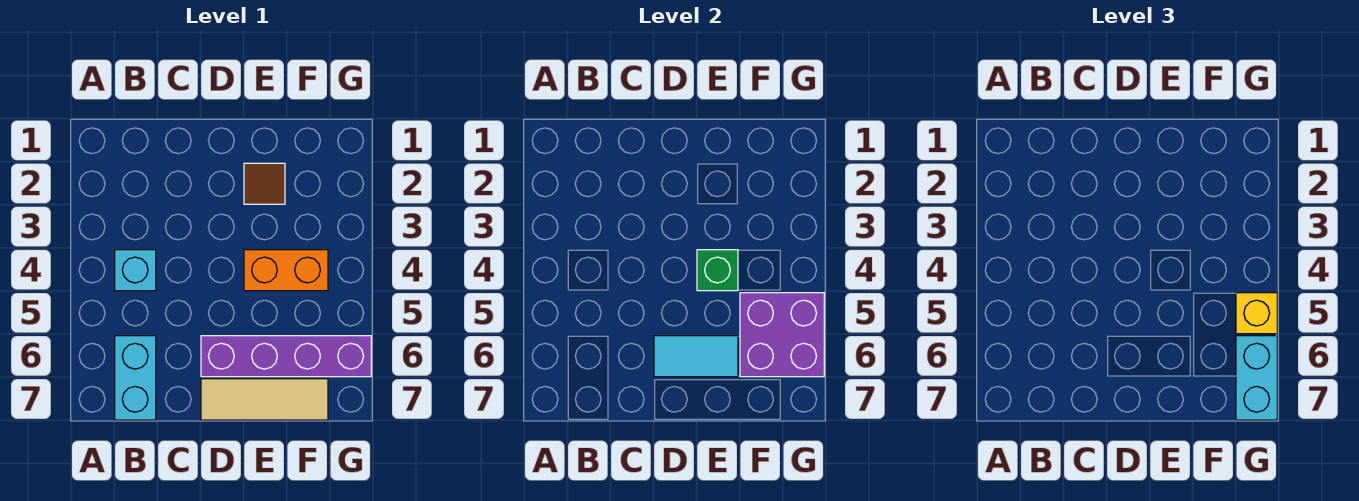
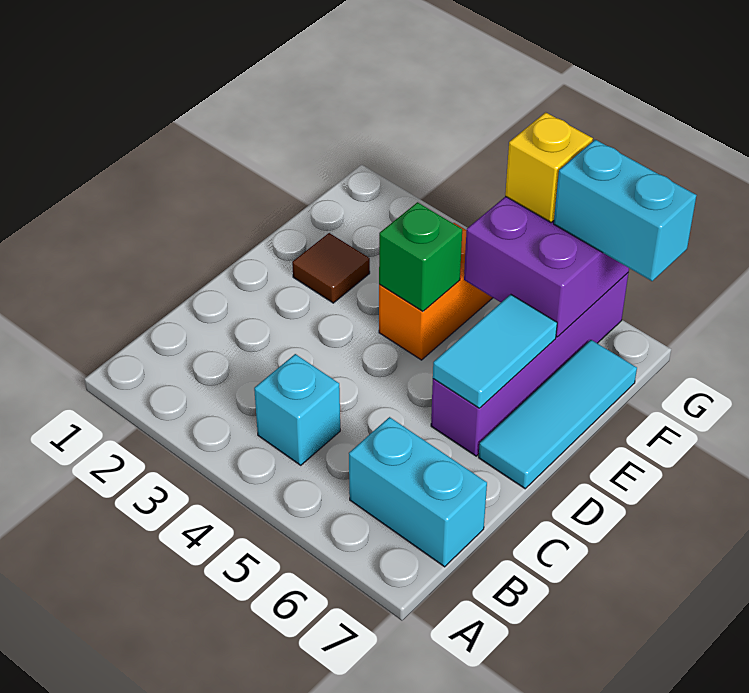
tan tile D7:F7 level 1 -> cyan tile D7:F7 level 1

